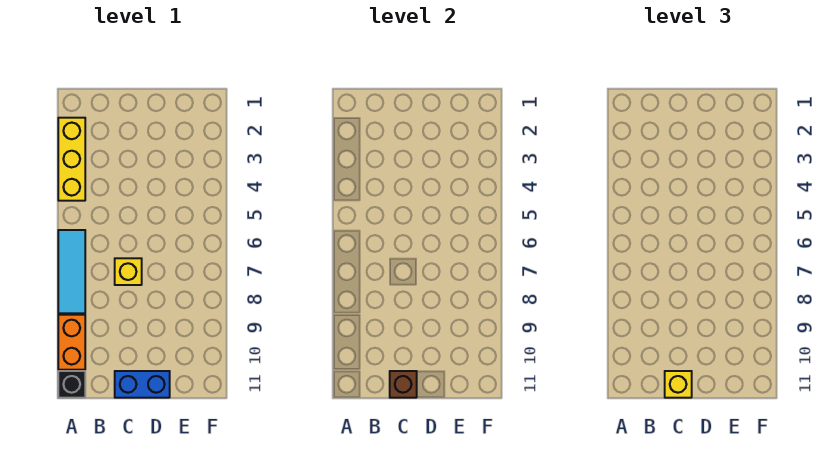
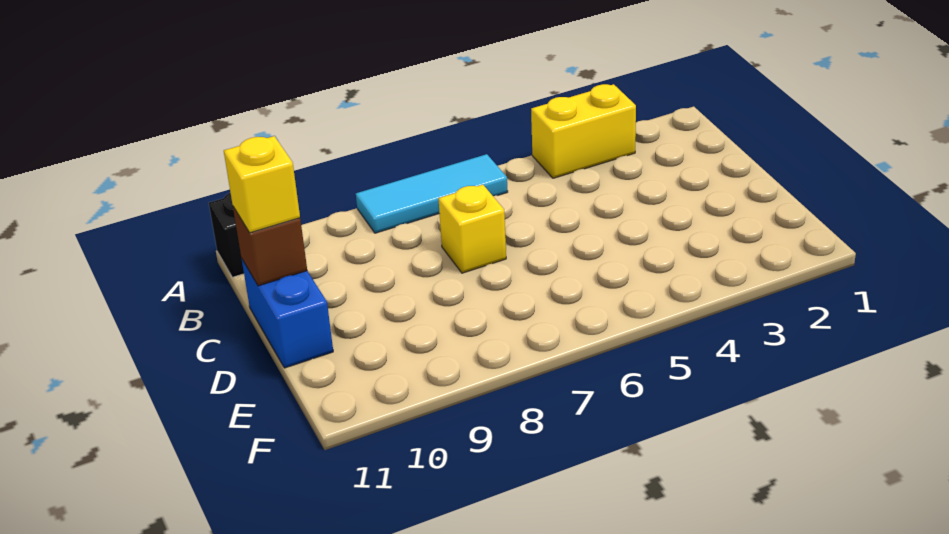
yellow brick A2:A4 level 1 -> yellow brick A3:A4 level 1
orange brick A9:A10 level 1 -> none

